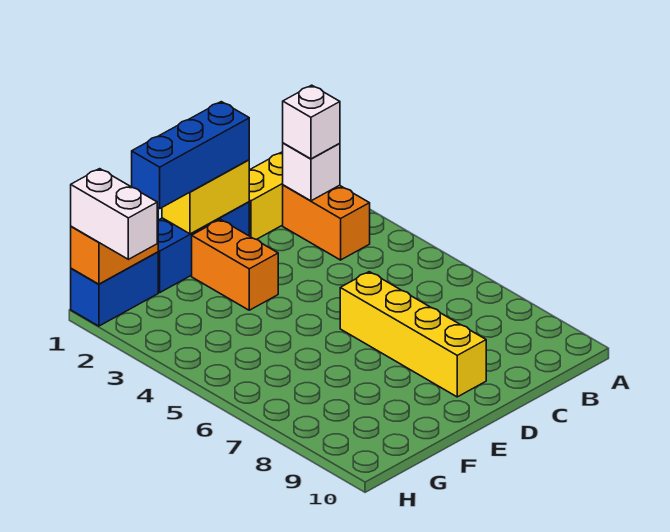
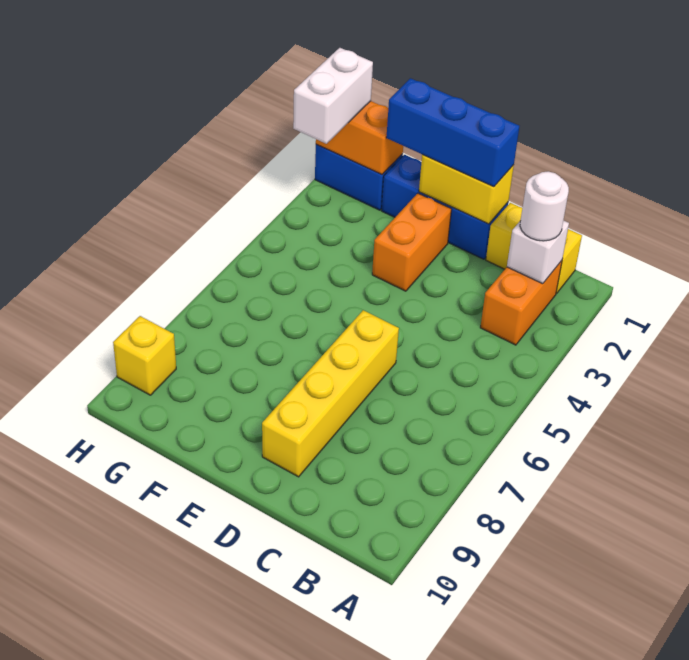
white brick B2 level 3 -> white round brick B2 level 3
none -> yellow brick H9 level 1

